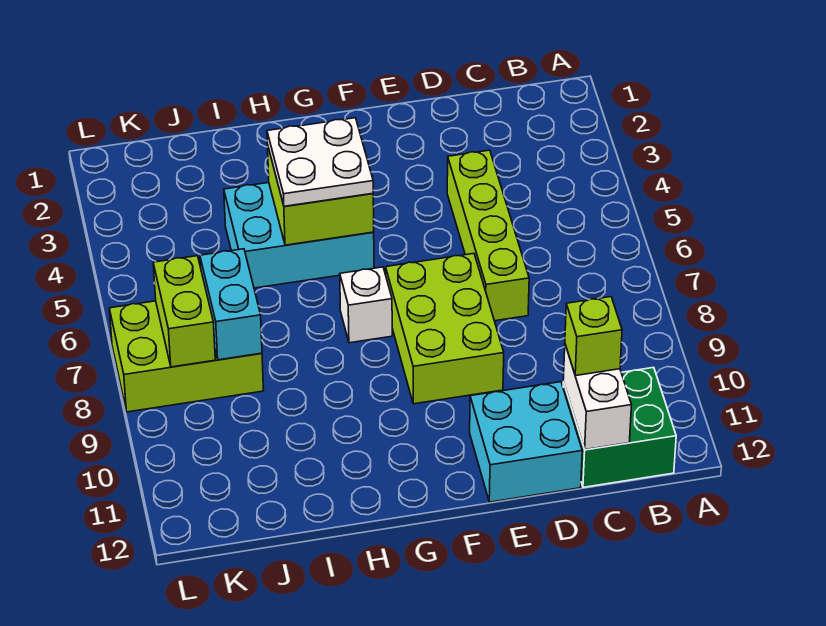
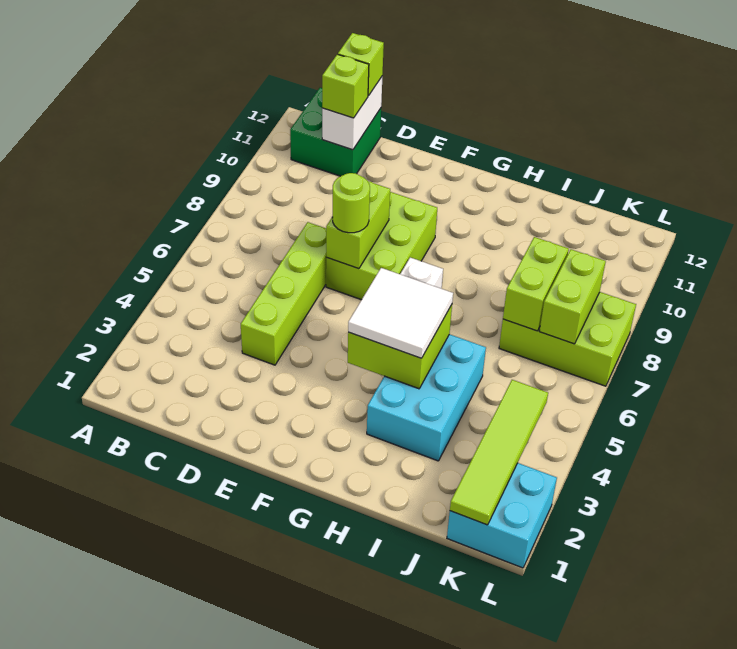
none -> lime brick C12 level 3
cyan brick D11:E12 level 1 -> cyan brick K1:L2 level 1
none -> lime brick E7:E8 level 2
none -> lime round brick E7 level 3
cyan brick G4:I5 level 1 -> cyan brick H3:I5 level 1
white plate G4:H5 level 3 -> white tile G4:H5 level 3
cyan brick J7:J8 level 2 -> lime brick J7:J8 level 2
none -> lime tile K1:K4 level 2

